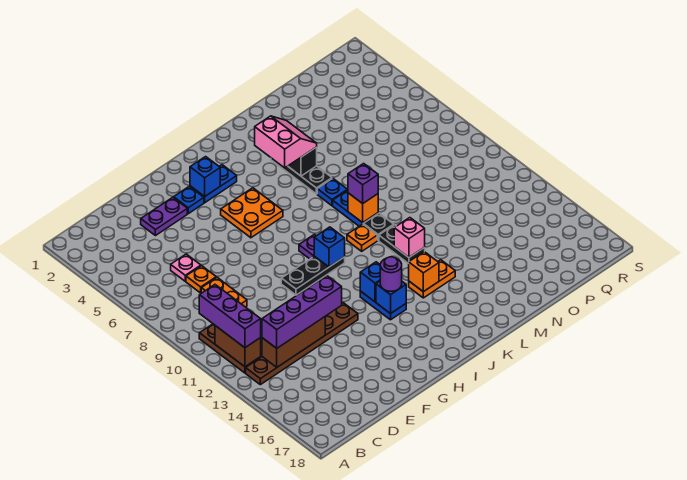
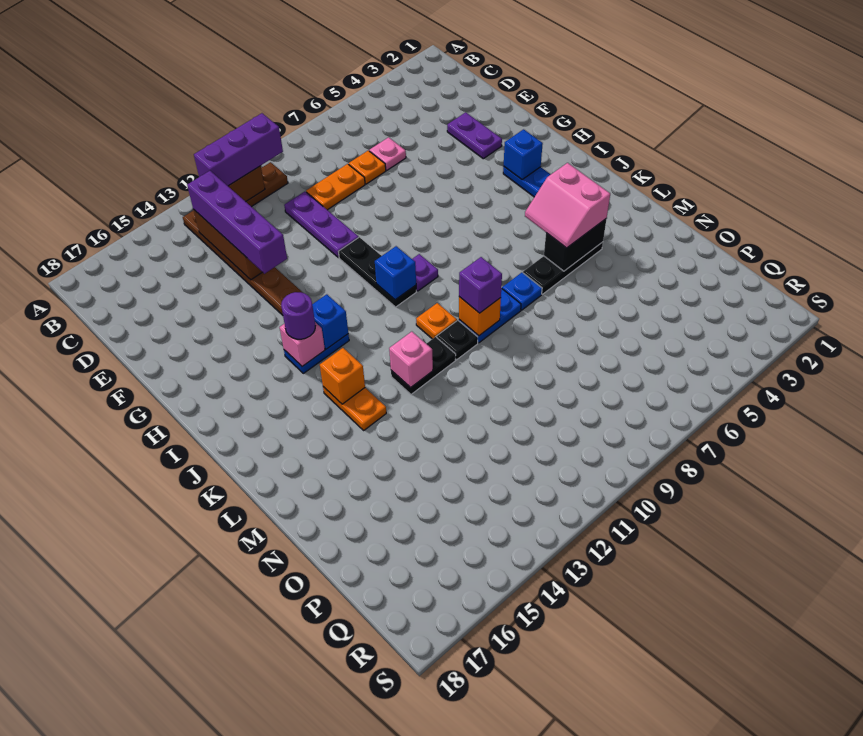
none -> purple plate D10:F10 level 1
blue plate G3 level 1 -> none
orange plate H5:I6 level 1 -> none
blue brick I14 level 2 -> pink brick I14 level 2
pink slope K4:L5 level 3 top K -> pink slope K4:L5 level 3 top 4

